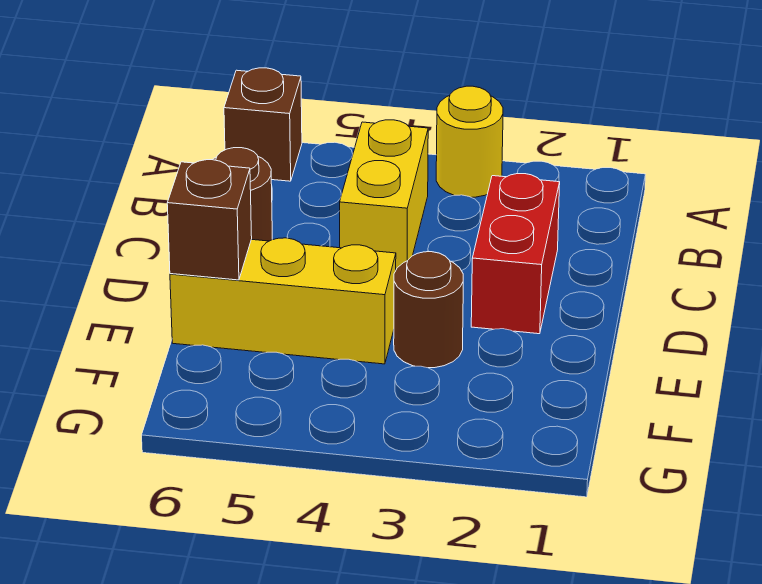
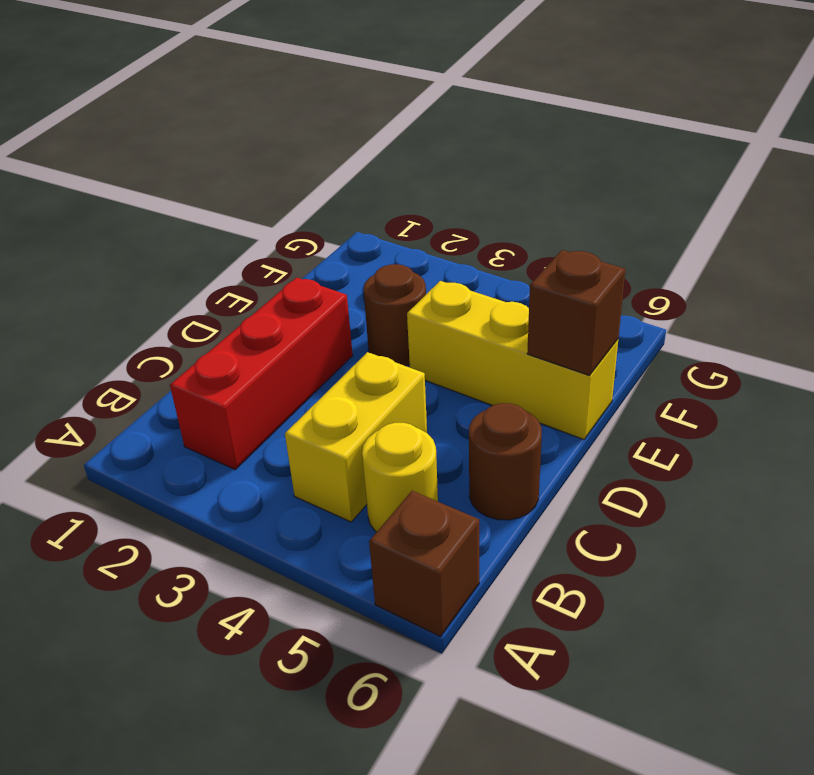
yellow round brick A3 level 1 -> yellow round brick B5 level 1
red brick C2:D2 level 1 -> red brick B2:D2 level 1

